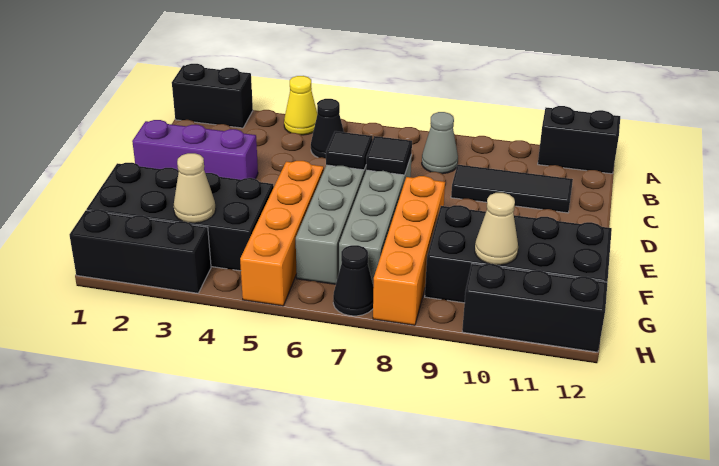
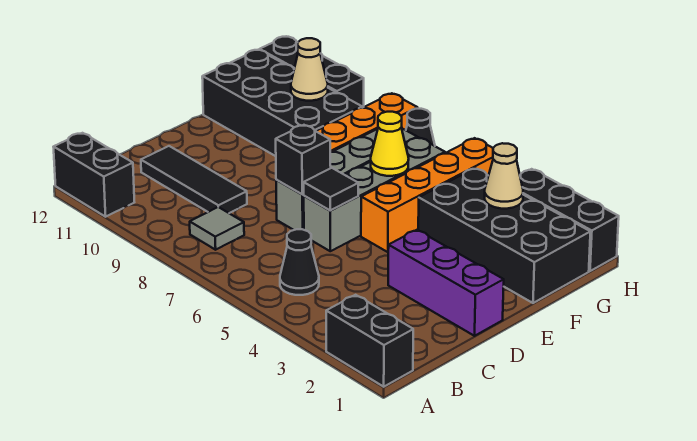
yellow cone A4 level 1 -> yellow cone F6 level 2
grey cone B8 level 1 -> grey tile B8 level 1
black tile D7 level 2 -> black brick D7 level 2

